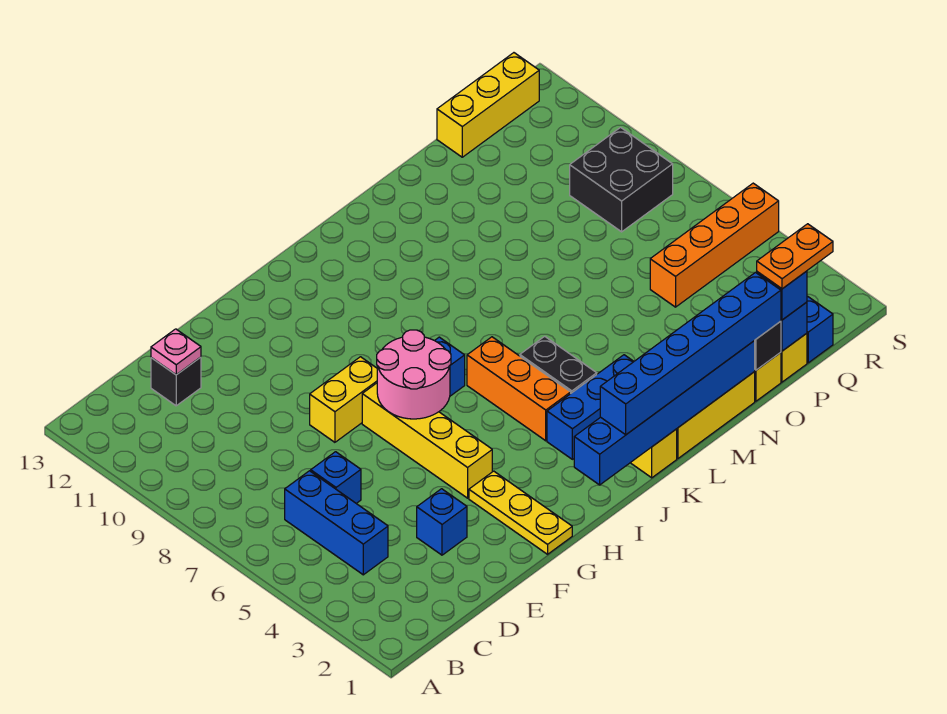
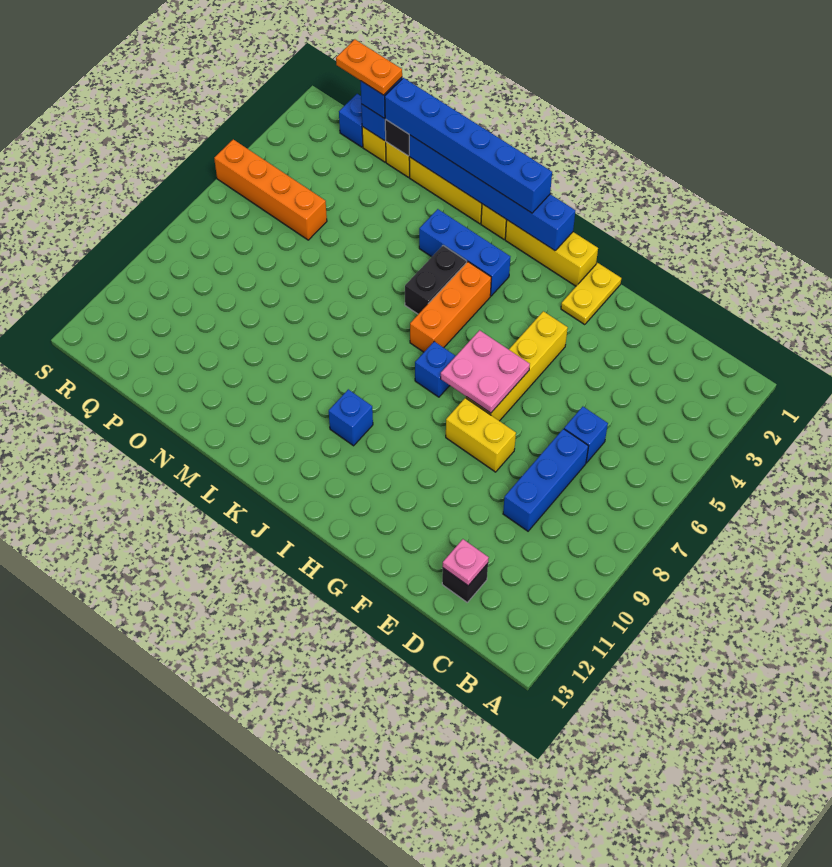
blue brick C4:C6 level 1 -> blue brick D7:D9 level 1
blue brick E3 level 1 -> blue brick J10 level 1
yellow plate G1:G3 level 1 -> yellow plate G1:G2 level 1
pink round brick G6:H7 level 2 -> pink plate G6:H7 level 2
yellow brick P13:R13 level 1 -> yellow brick H1:J1 level 1
black brick Q8:R9 level 1 -> none

